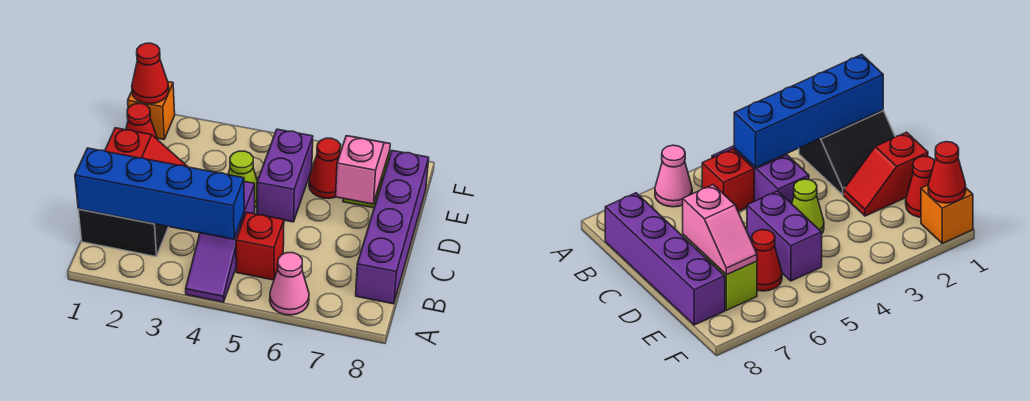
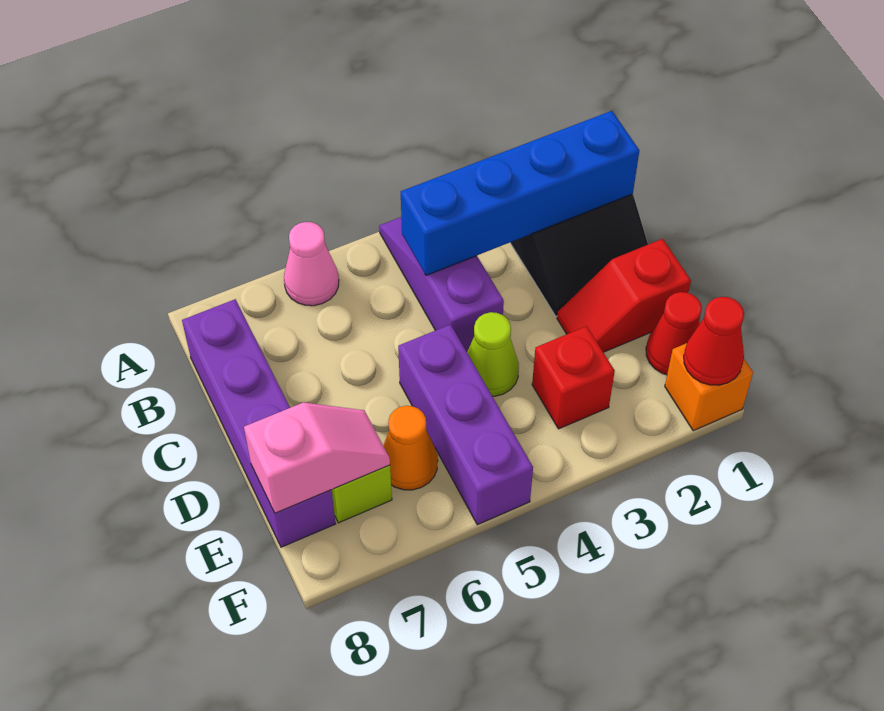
red brick B5 level 1 -> red brick E3 level 1
purple brick D5:E5 level 1 -> purple brick D5:F5 level 1
pink slope D7:E7 level 2 top D -> pink slope E7:E8 level 2 top 8
red cone E6 level 1 -> orange cone E6 level 1

